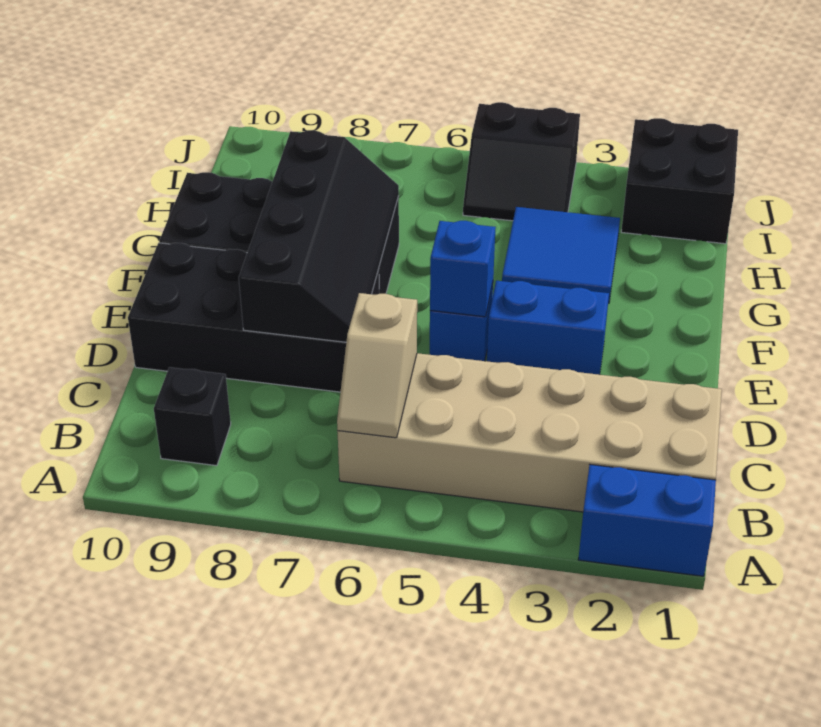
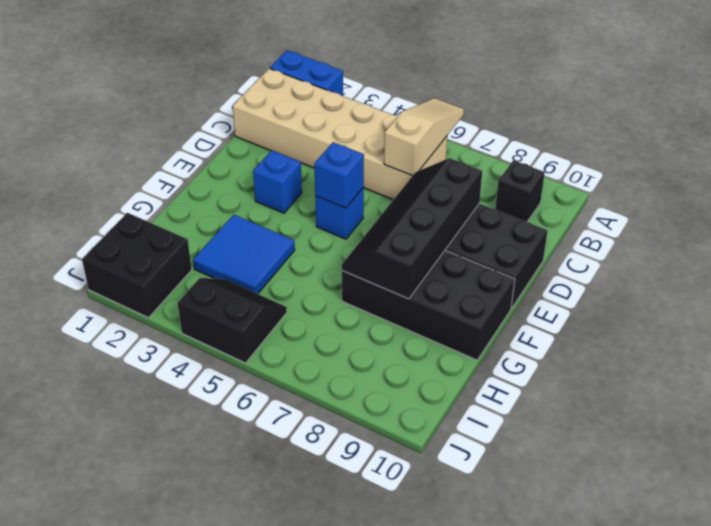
tan slope B6:C6 level 2 top C -> tan slope A6:C6 level 2 top C
blue brick E3:E4 level 1 -> blue brick E3 level 1

